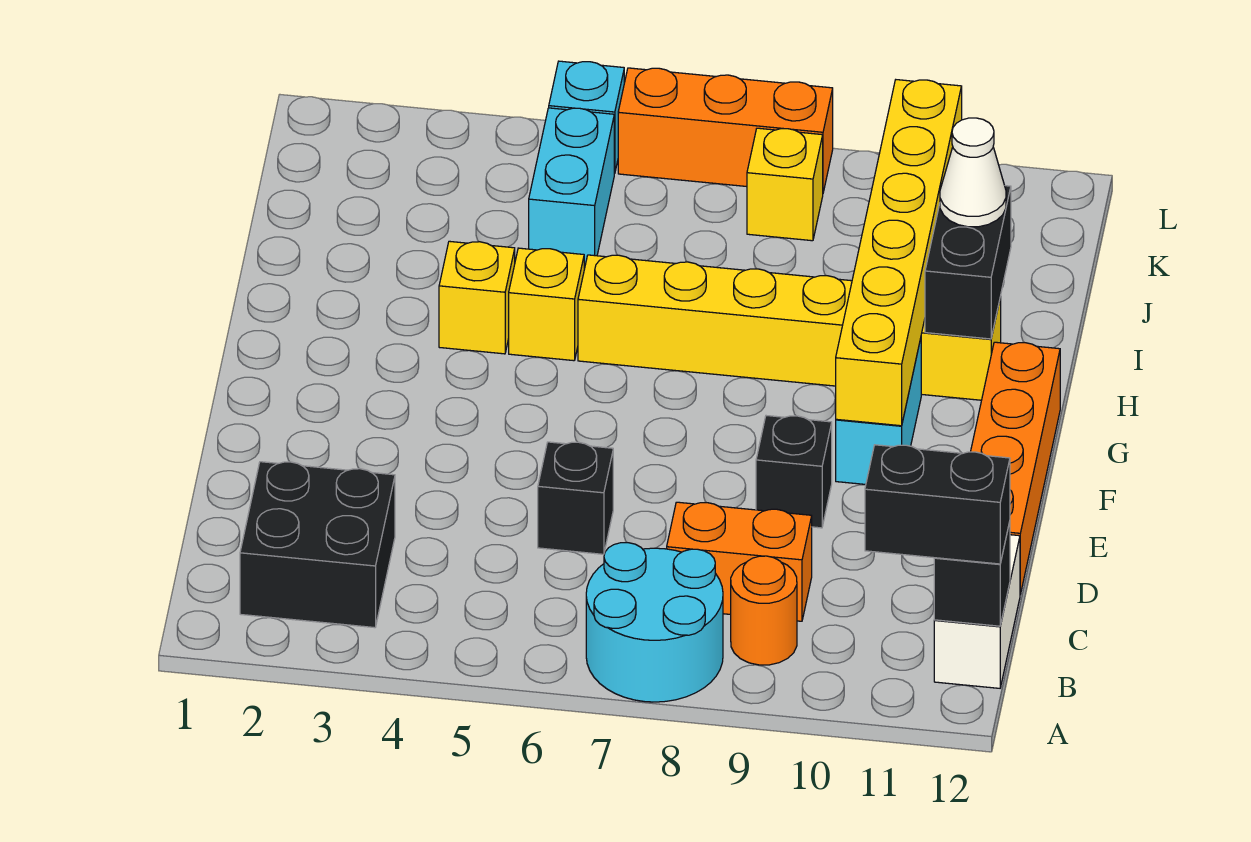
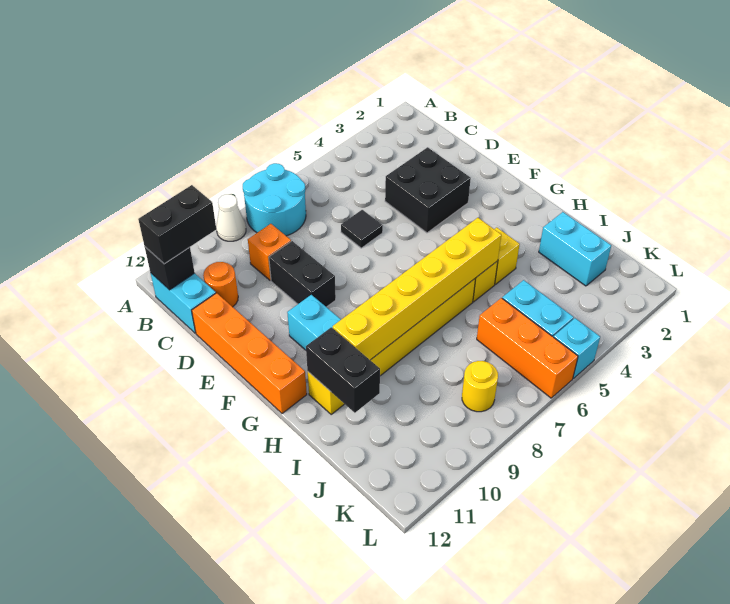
black brick B2:C3 level 1 -> black brick D3:E4 level 1
orange round brick B9 level 1 -> orange round brick C11 level 1
white brick B12:C12 level 1 -> cyan brick B12:C12 level 1
orange brick C8:C9 level 1 -> orange brick C9 level 1
black brick D6 level 1 -> black tile D6 level 1
black brick E9 level 1 -> black brick D9:E9 level 1
yellow brick F10:K10 level 2 -> yellow brick H5:H10 level 2
none -> cyan brick I2:J2 level 1
white cone I11 level 3 -> white cone A9 level 1
yellow brick K8 level 1 -> yellow round brick K8 level 1
orange brick L6:L8 level 1 -> orange brick J6:L6 level 1

